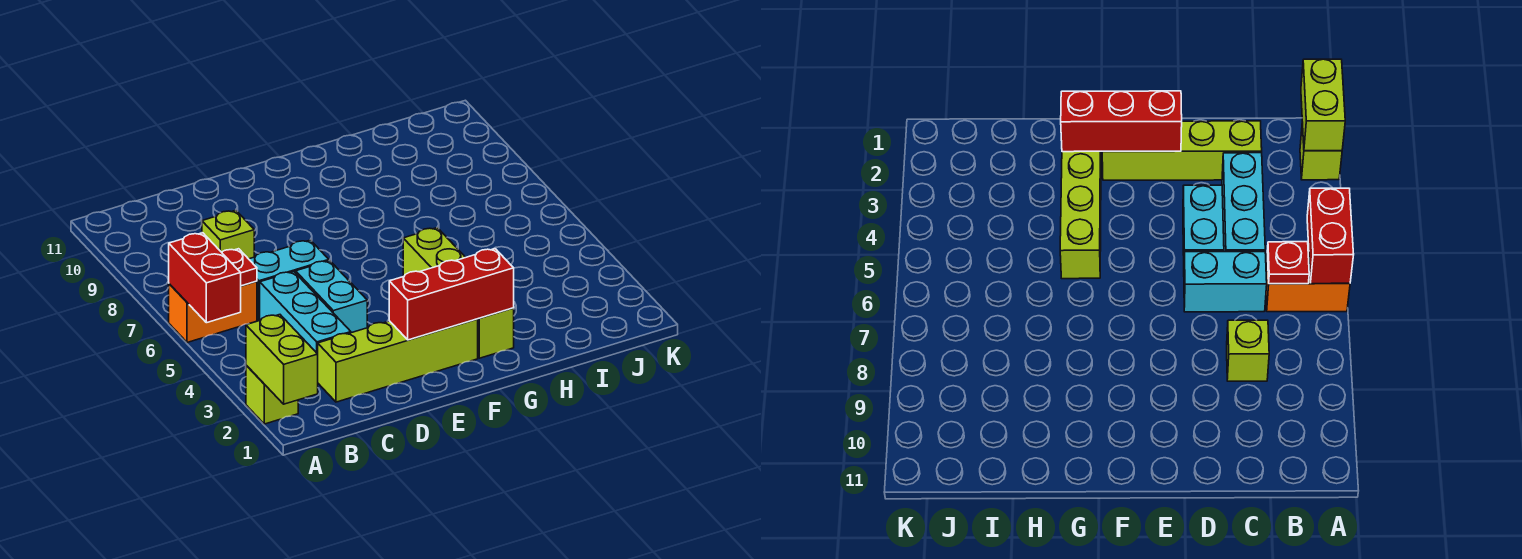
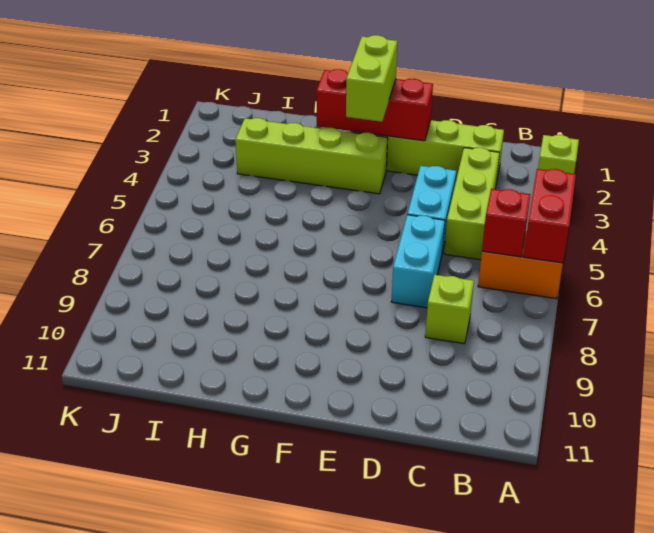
lime brick A1:A2 level 2 -> lime brick F2:F3 level 3
red plate B6 level 2 -> red brick B6 level 2
cyan brick C3:C5 level 1 -> lime brick C3:C5 level 1
cyan brick C6:D6 level 1 -> cyan brick D6:D7 level 1
lime brick G2:G5 level 1 -> lime brick F3:I3 level 1

